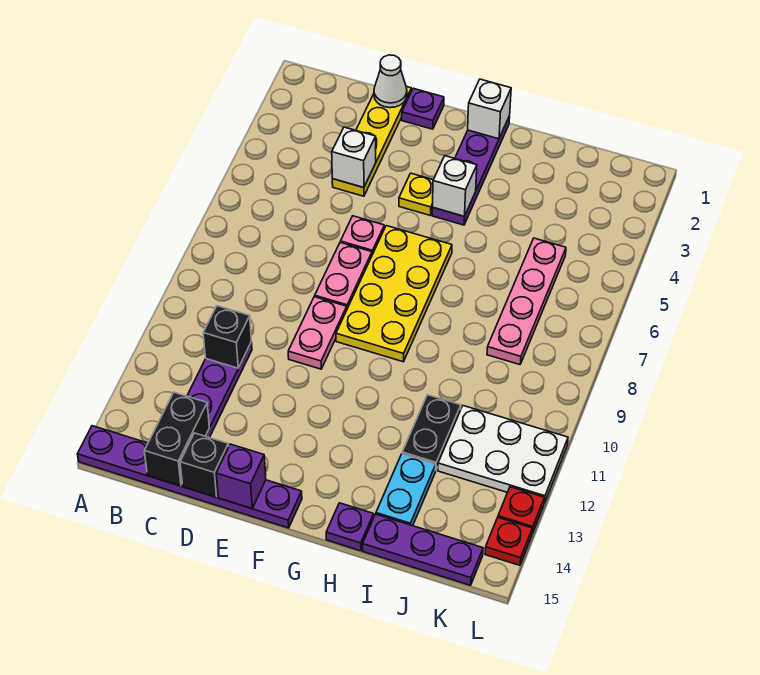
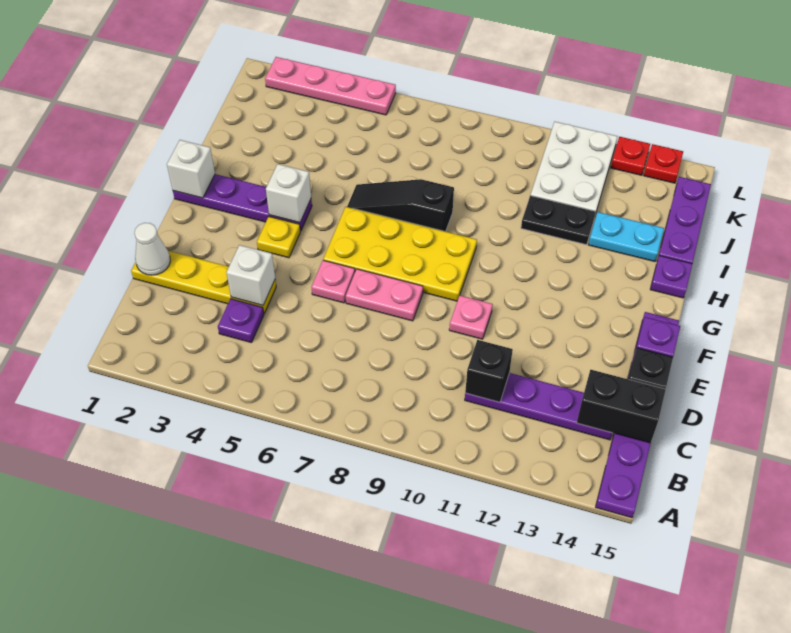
purple plate E1 level 1 -> purple plate C4 level 1
pink plate E9:E10 level 1 -> pink plate E10 level 1
none -> black slope H6:H8 level 1 top 8
pink plate J5:J8 level 1 -> pink plate L2:L5 level 1

